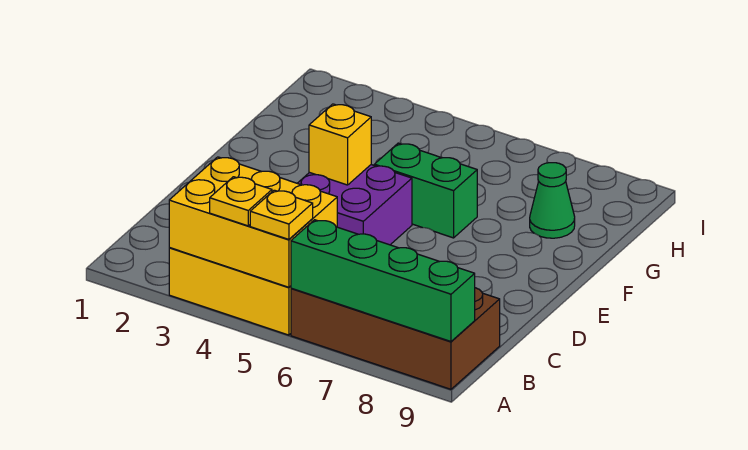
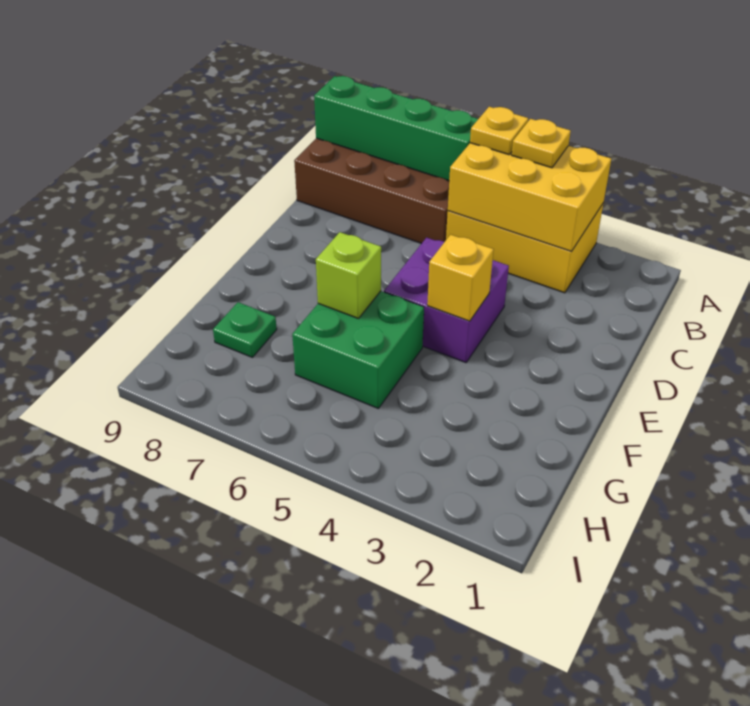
green brick F5:F6 level 1 -> green brick F5:G6 level 1
none -> lime brick F6 level 2
green cone G8 level 1 -> green plate G8 level 1

